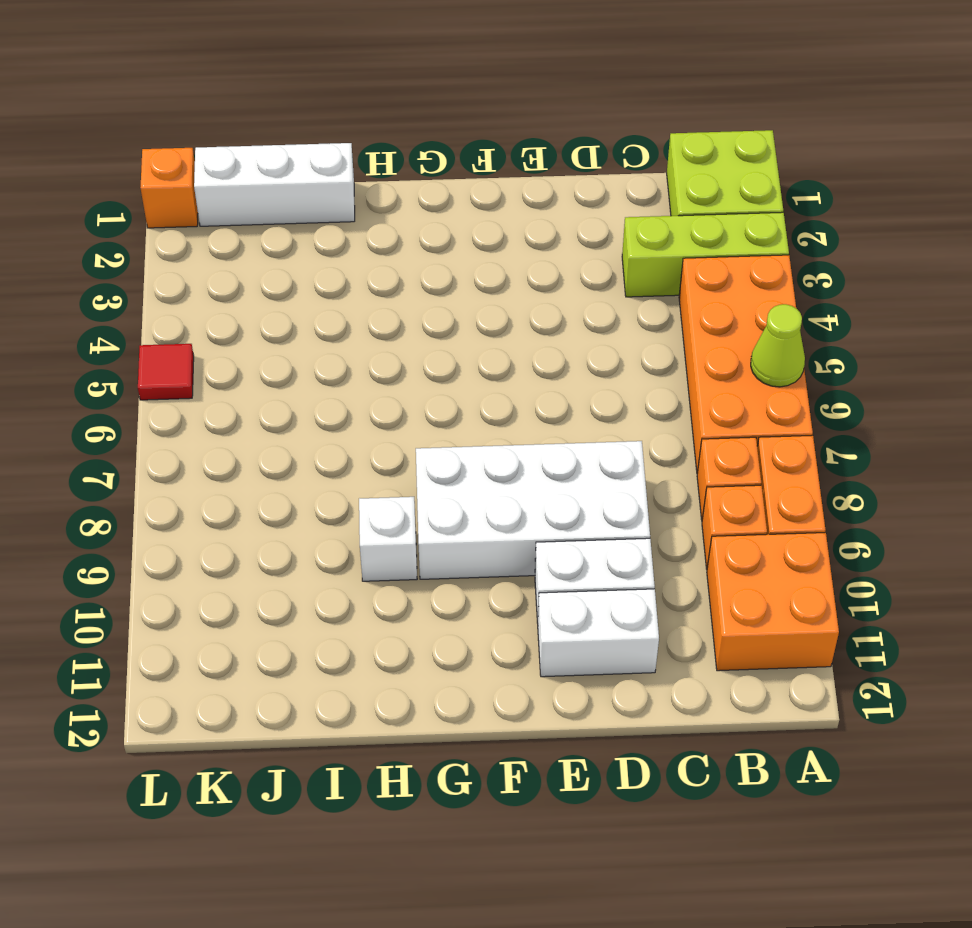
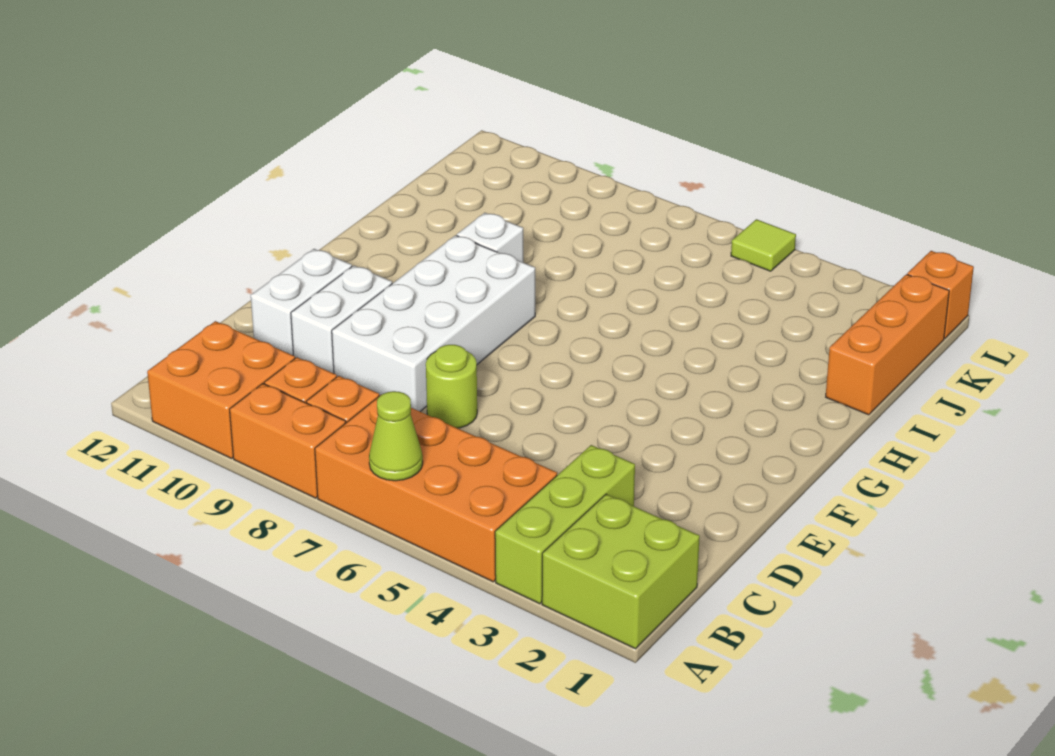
none -> lime round brick D7 level 1
white brick I1:K1 level 1 -> orange brick I1:K1 level 1
red tile L5 level 1 -> lime tile L5 level 1

